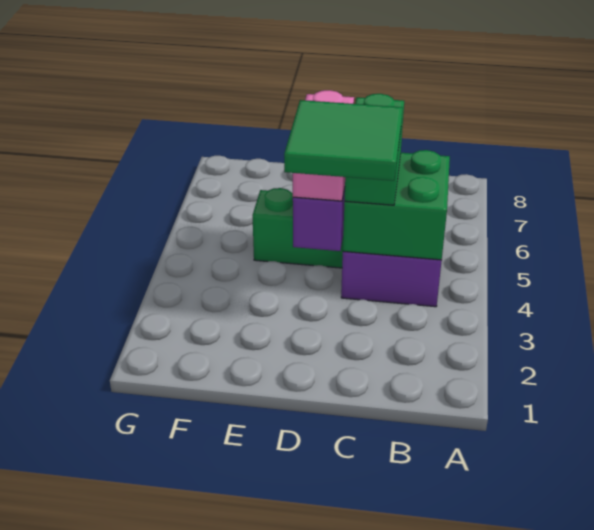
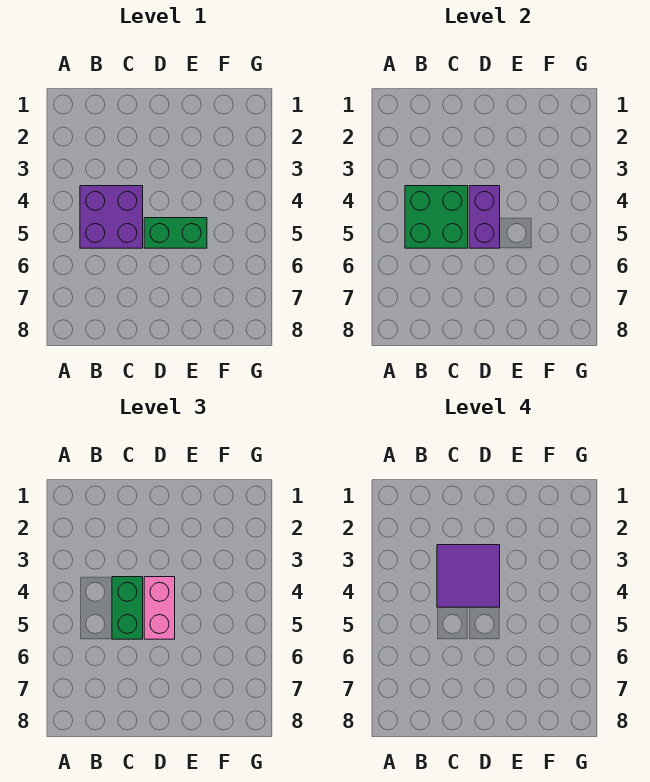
green tile C3:D4 level 4 -> purple tile C3:D4 level 4

